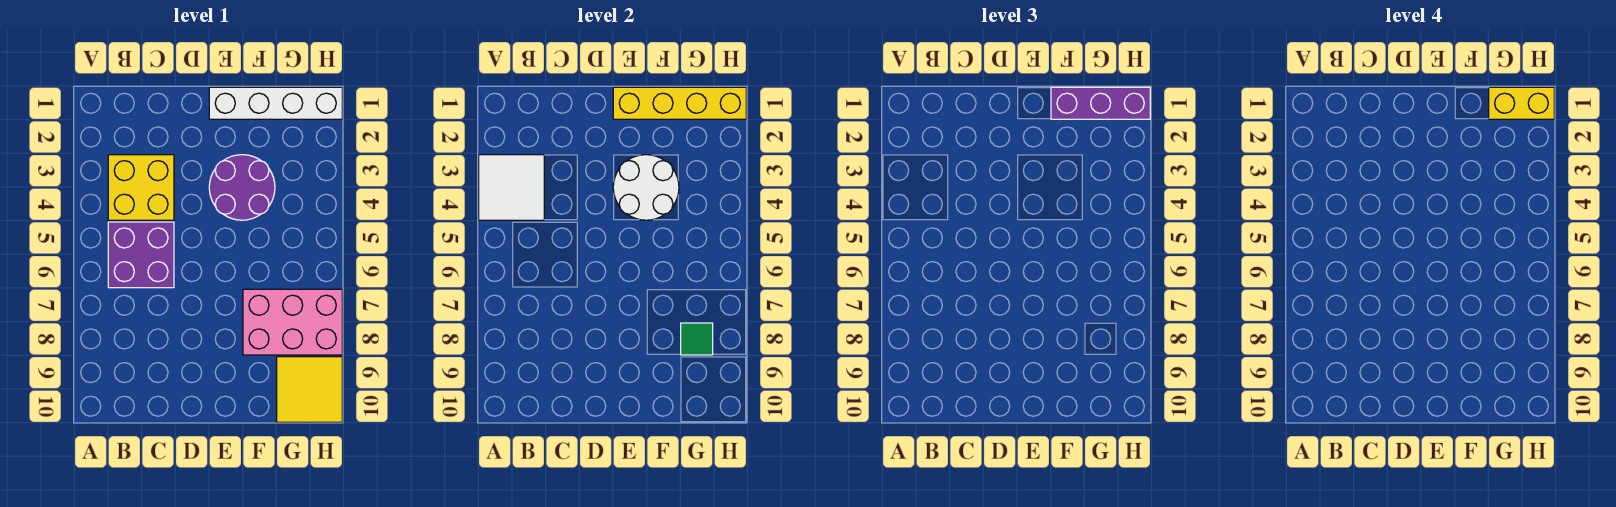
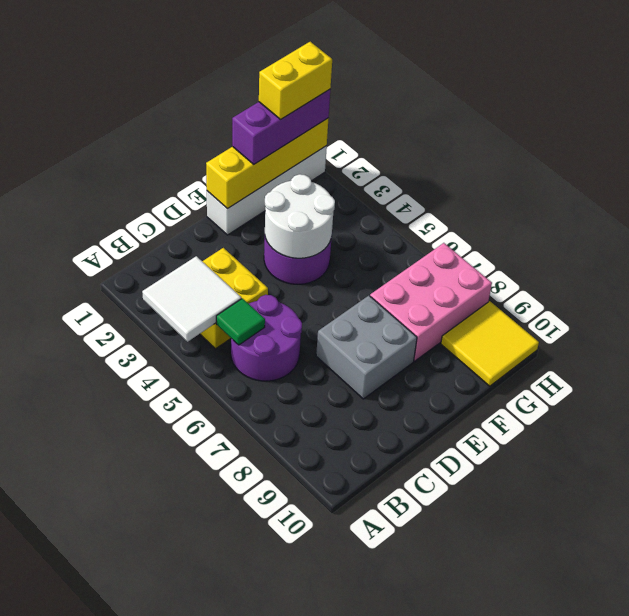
purple brick B5:C6 level 1 -> purple round brick B5:C6 level 1
none -> grey brick D7:E8 level 1
green tile G8 level 2 -> green tile B5 level 2

